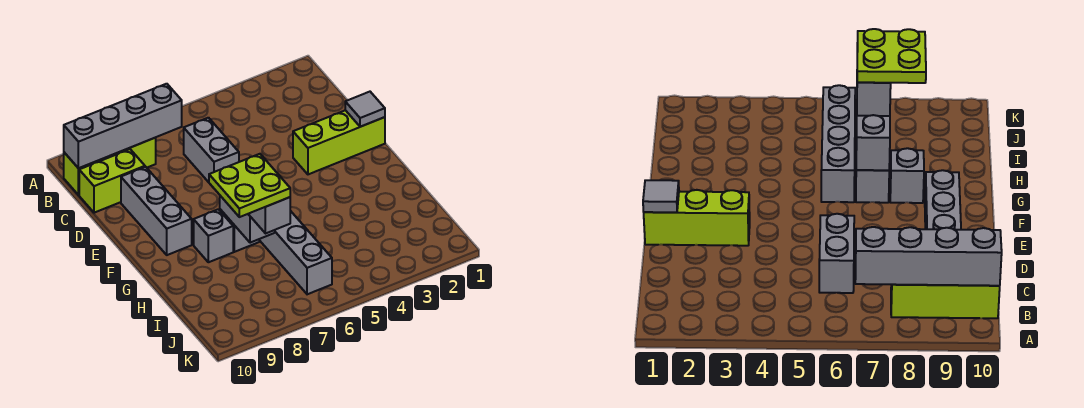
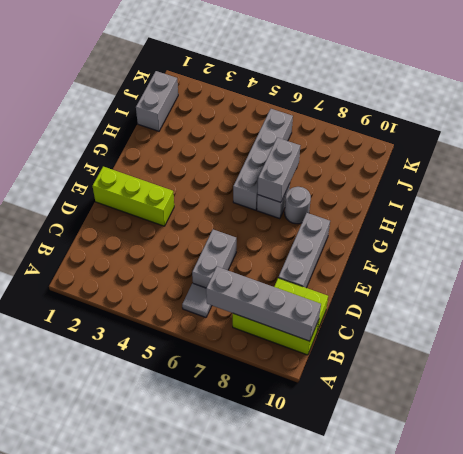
grey tile E1 level 2 -> grey tile B6 level 1
grey brick G8 level 1 -> grey round brick G8 level 1
grey brick H7:I7 level 3 -> grey brick I1:J1 level 1
lime plate H7:I8 level 4 -> none

